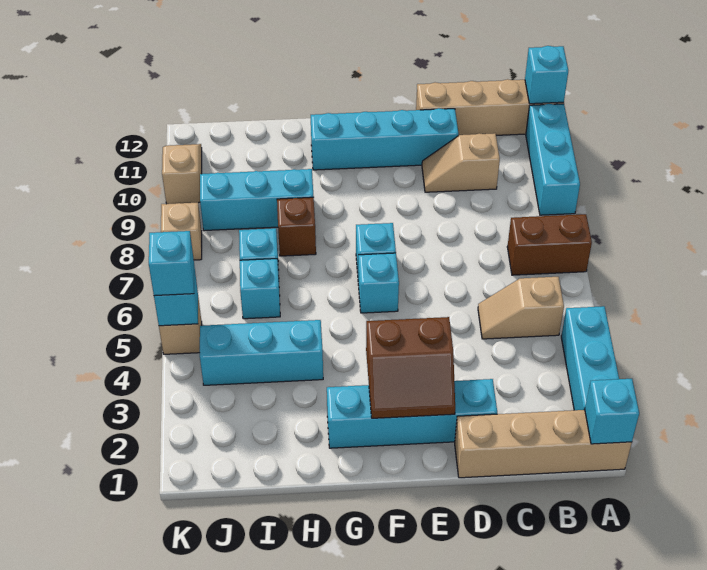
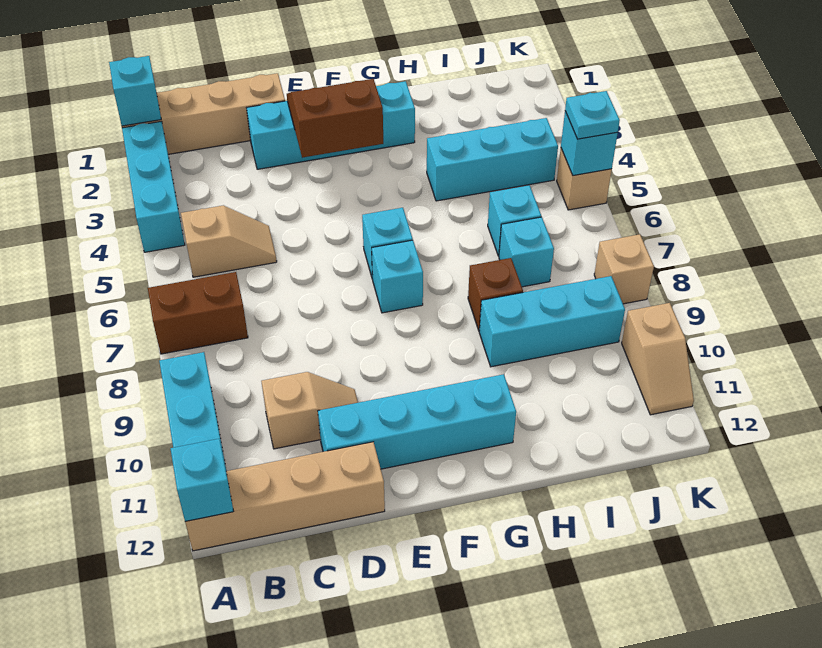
cyan brick K5 level 3 -> cyan plate K5 level 3

